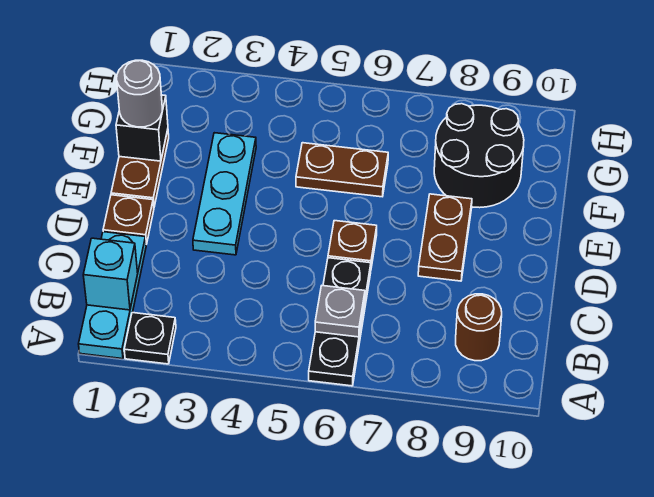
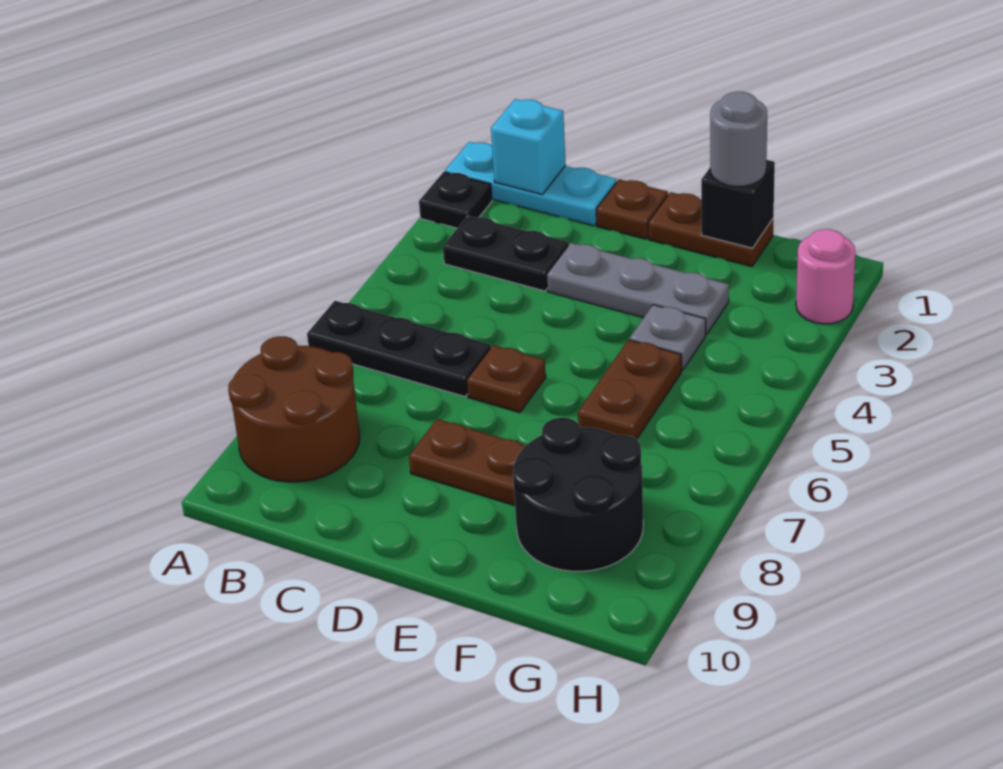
none -> black plate B3:C3 level 1
grey plate B6 level 2 -> grey plate F4 level 1
brown round brick B9 level 1 -> brown round brick A8:B9 level 1
cyan plate D3:F3 level 1 -> grey plate D3:F3 level 1
none -> pink round brick H2 level 1

